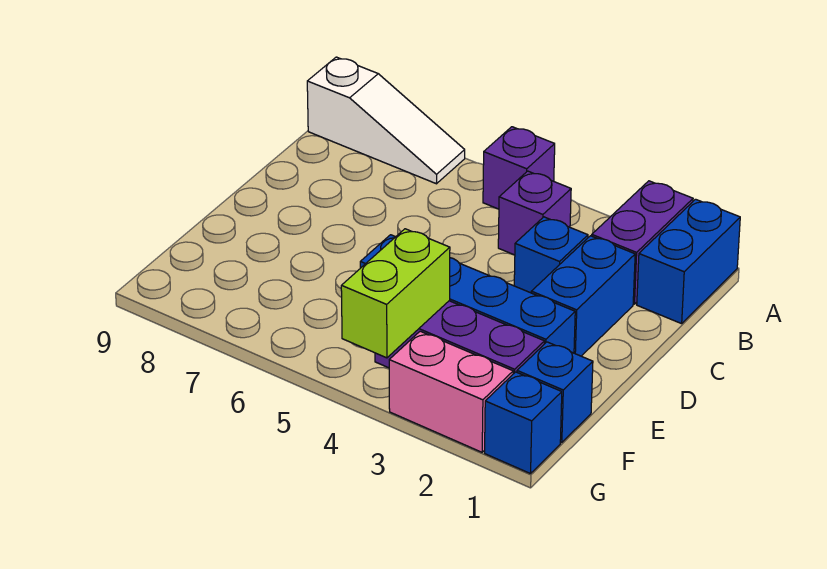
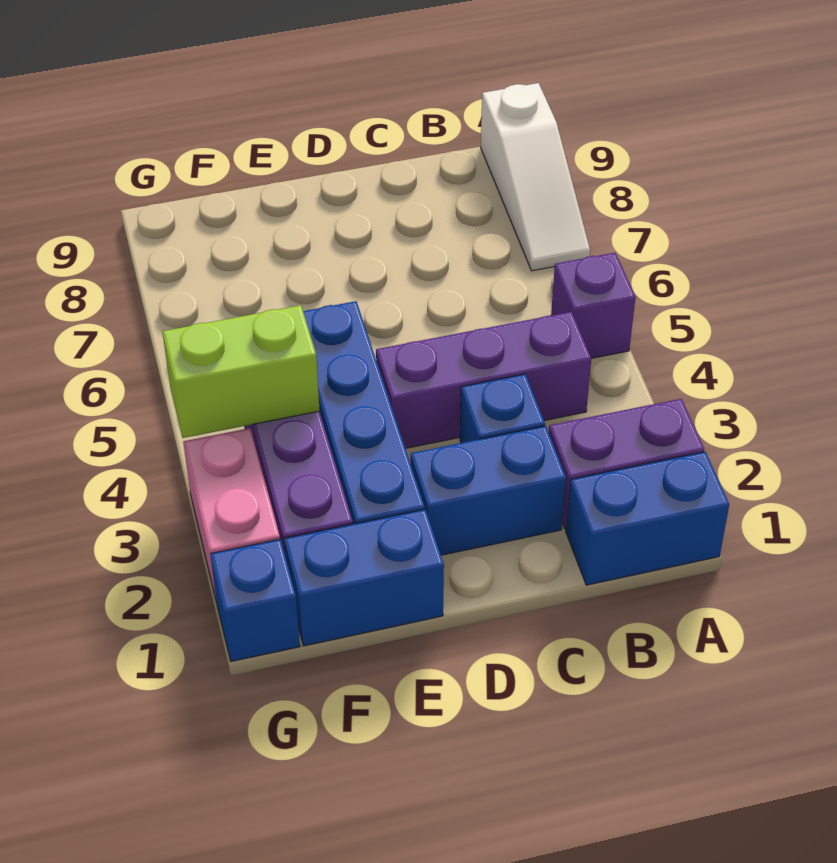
purple brick B4 level 1 -> purple brick B4:D4 level 1
blue brick F1 level 1 -> blue brick E1:F1 level 1

